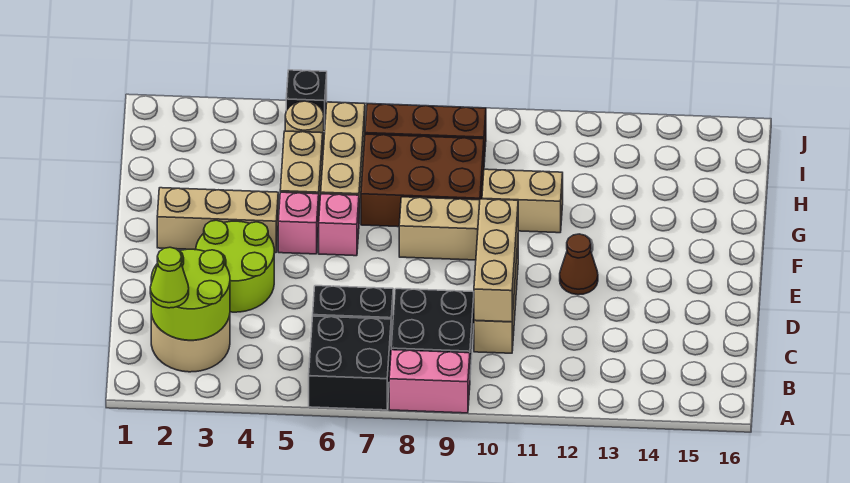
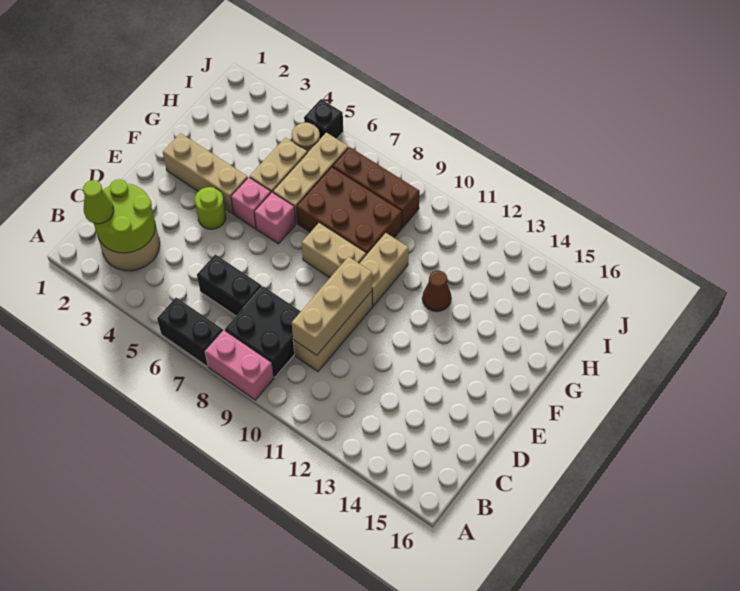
black brick A6:B7 level 1 -> black brick A6:A7 level 1
lime round brick D3:E4 level 1 -> lime round brick E4 level 1
brown cone E12 level 1 -> brown cone G12 level 1
tan brick G10:G11 level 1 -> tan brick F10:G10 level 1

